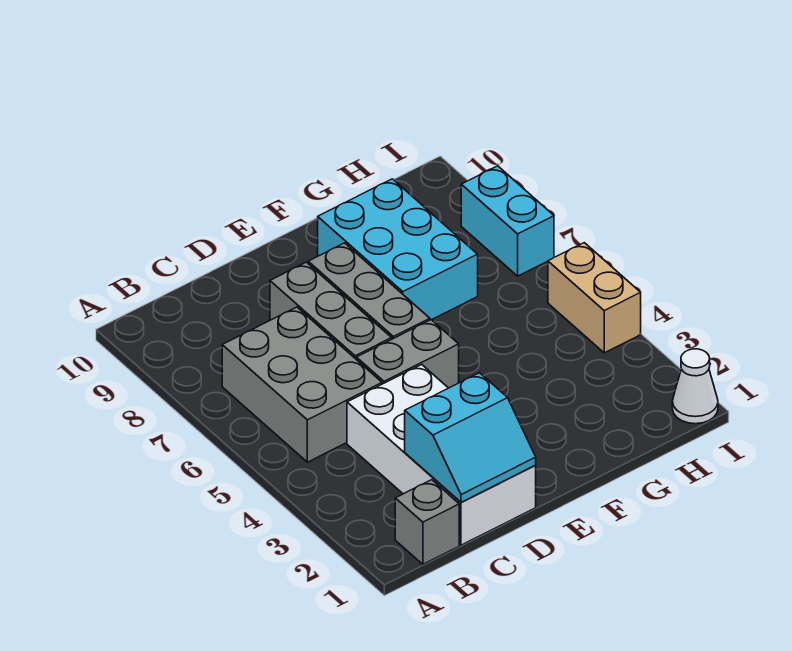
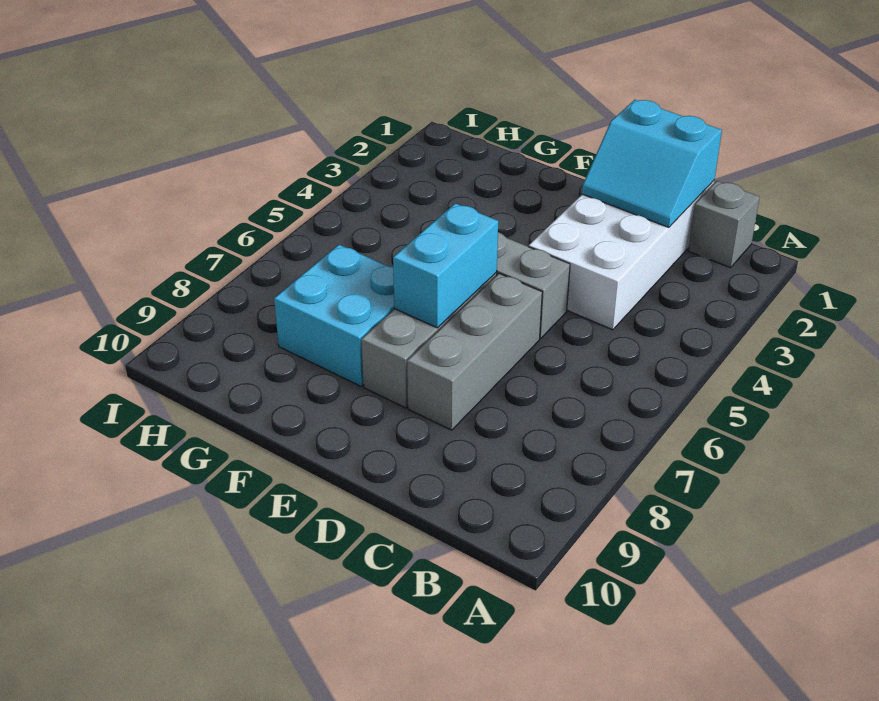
grey brick B5:C7 level 1 -> none
cyan slope C1:D2 level 2 top 2 -> cyan slope C1:D2 level 2 top 1
cyan brick F7:G9 level 1 -> cyan brick F7:G8 level 1
white cone I1 level 1 -> none
tan brick I4:I5 level 1 -> none
cyan brick I7:I8 level 1 -> cyan brick E6:E7 level 2

